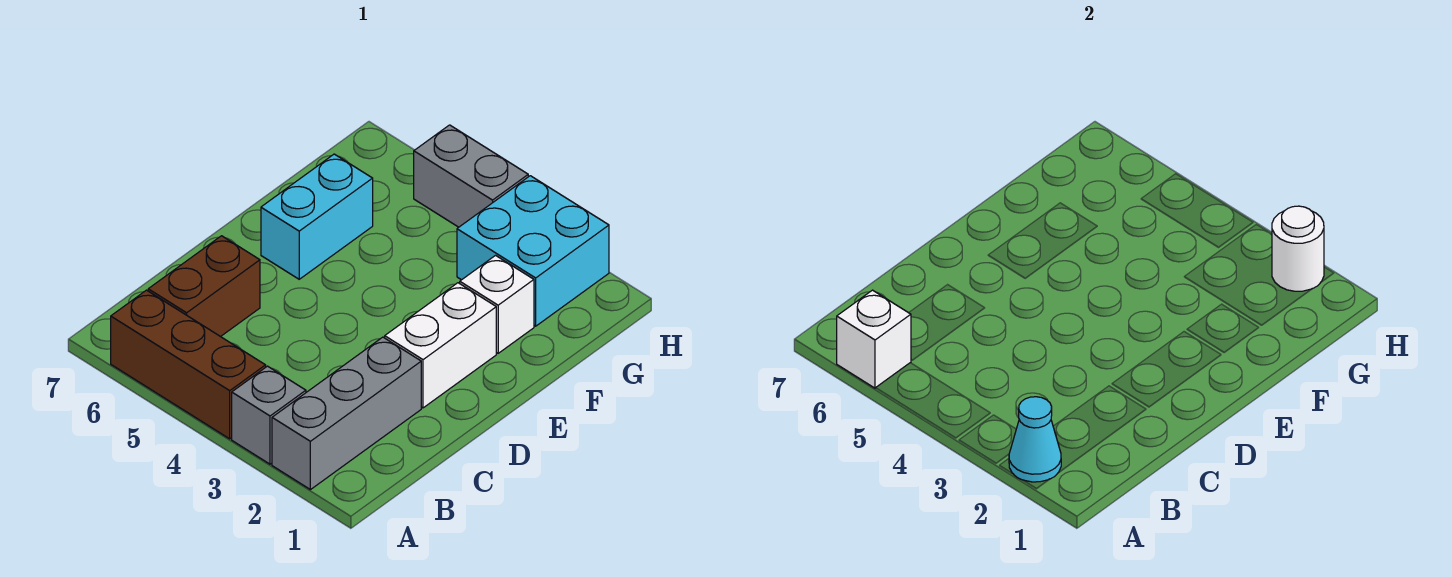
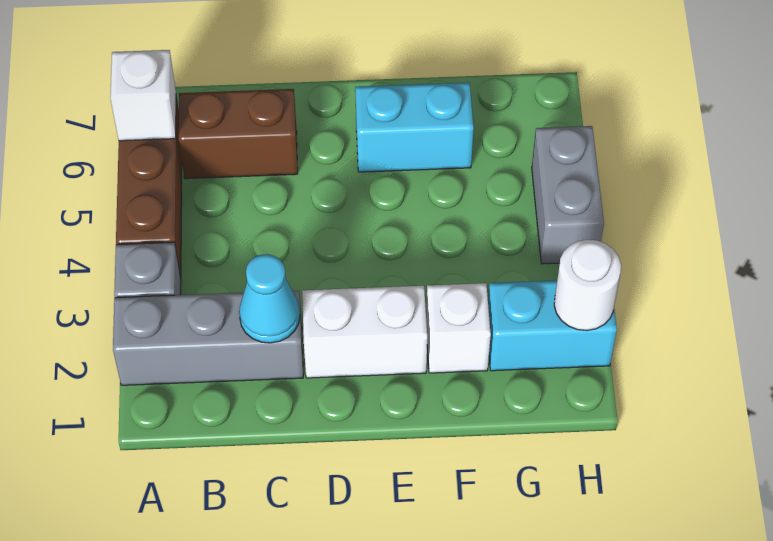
cyan cone A2 level 2 -> cyan cone C2 level 2
cyan brick G2:H3 level 1 -> cyan brick G2:H2 level 1

